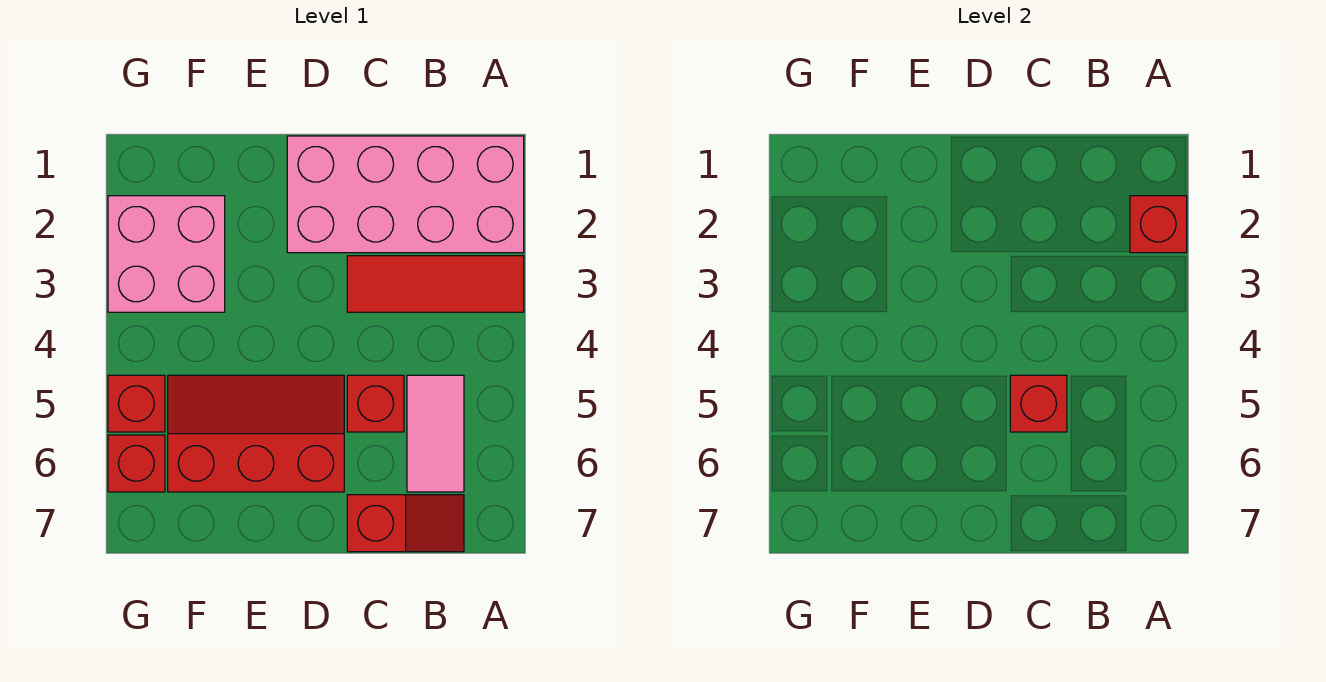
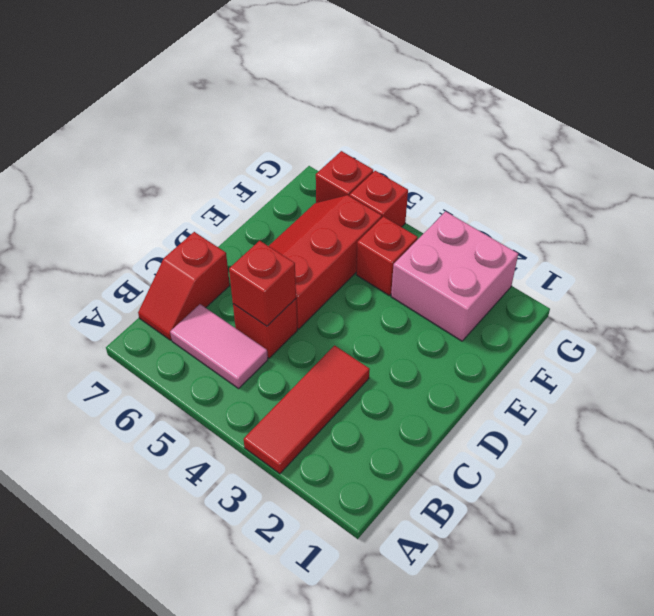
pink brick A1:D2 level 1 -> none
red brick A2 level 2 -> red brick F4 level 1
red slope D5:F6 level 1 top 6 -> red slope D5:F6 level 1 top 5

